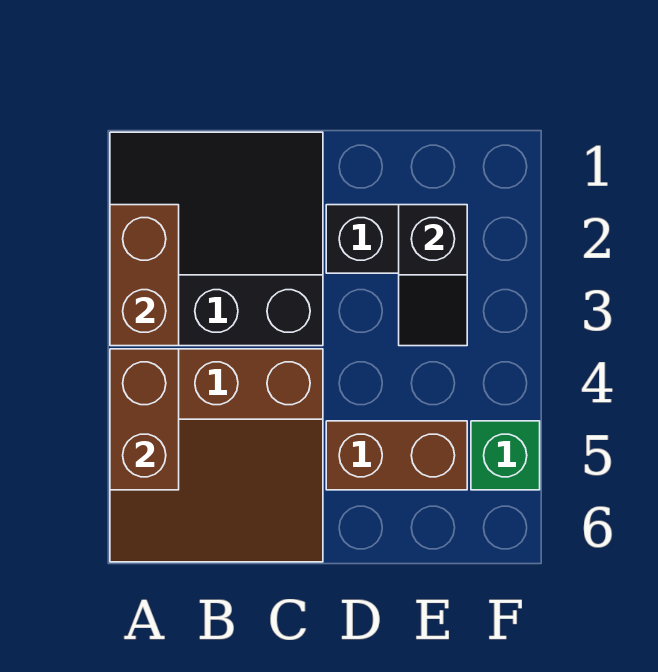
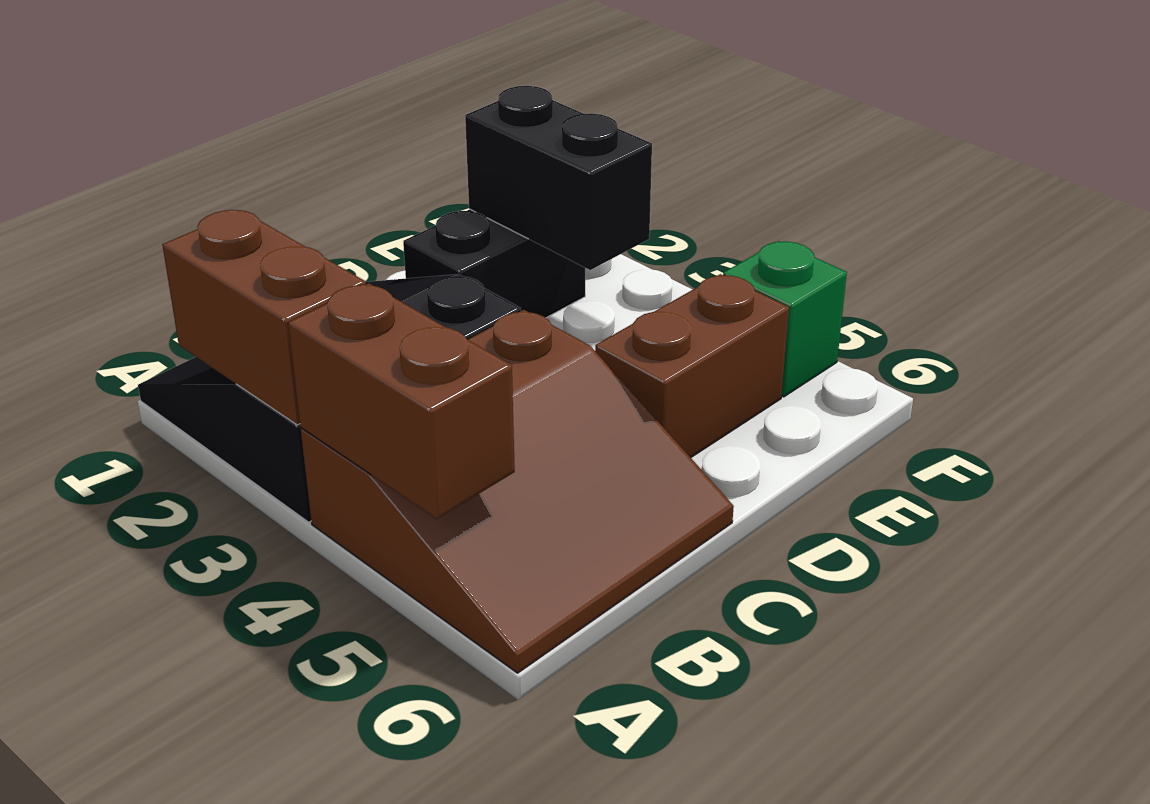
black slope E2:E3 level 2 top 2 -> black brick E2:E3 level 2

